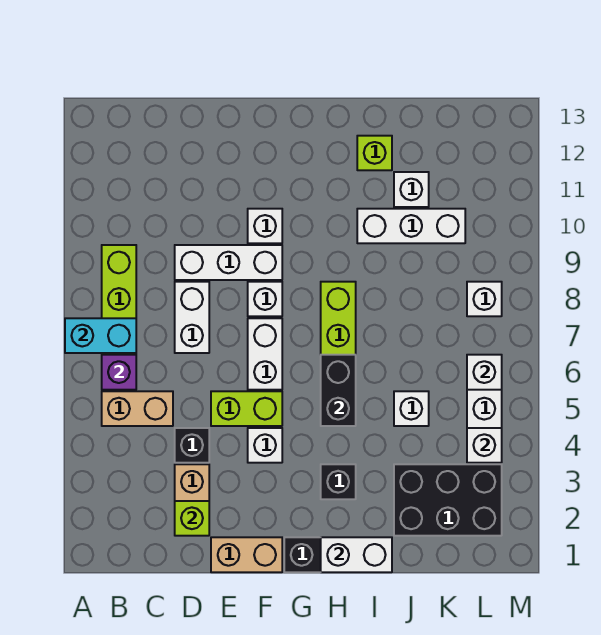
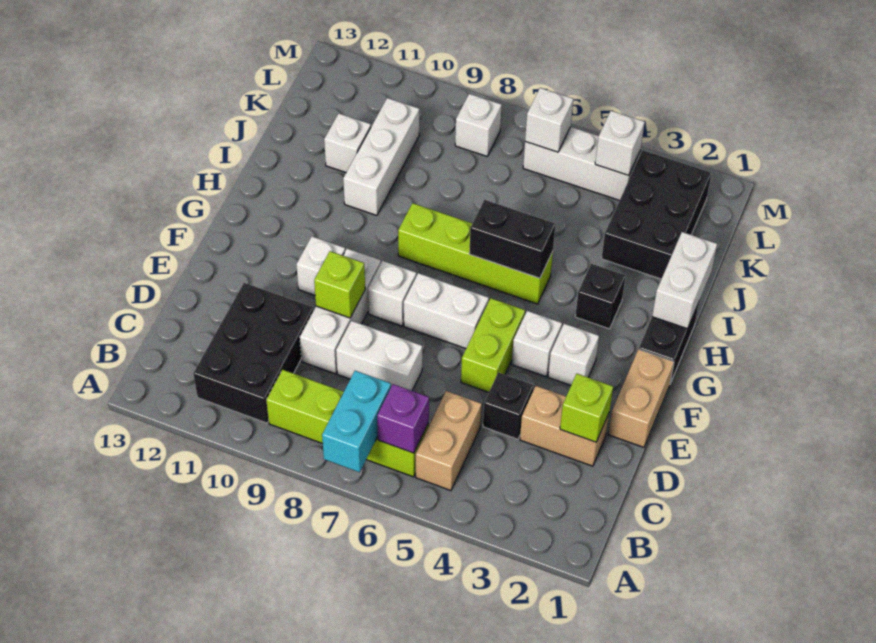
none -> black brick B10:D11 level 1
lime brick I12 level 1 -> lime brick E9 level 2
white brick J5 level 1 -> white brick F3 level 1

